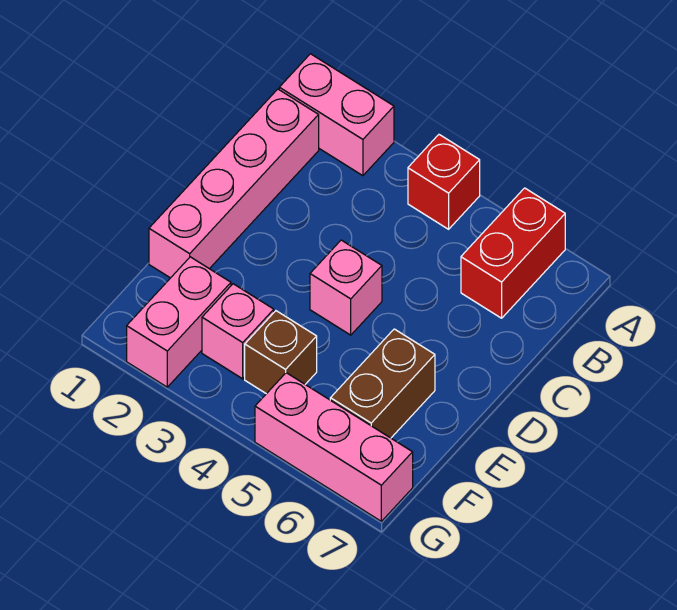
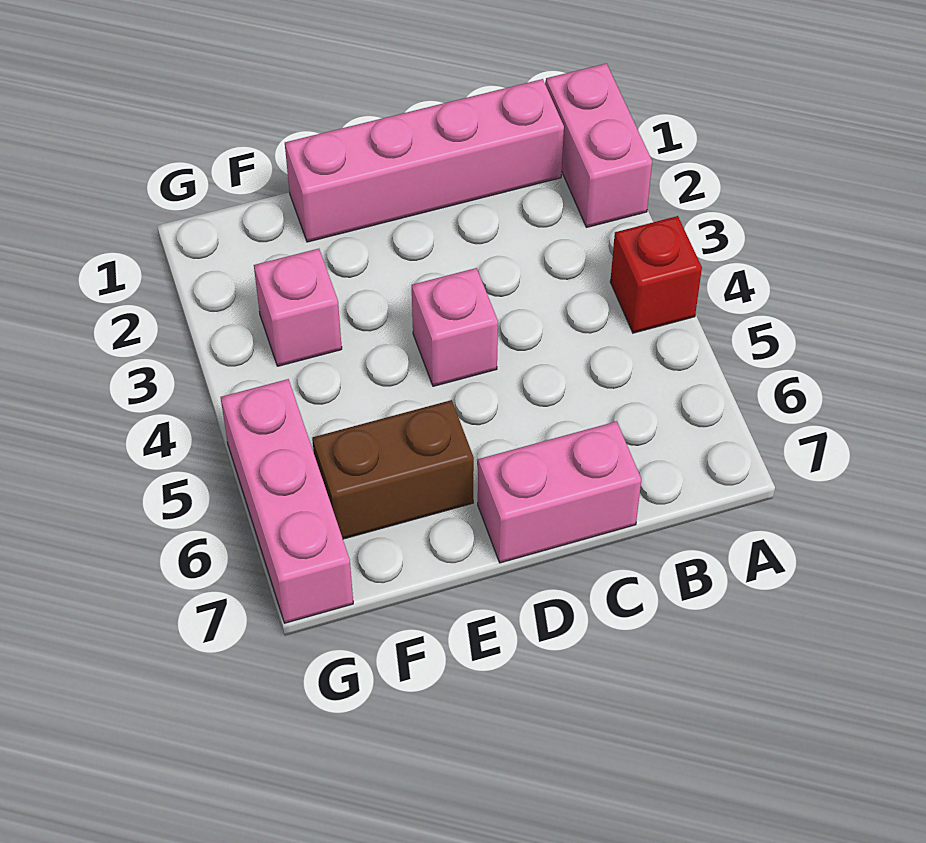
red brick A6:B6 level 1 -> none
pink brick F2:G2 level 1 -> pink brick C7:D7 level 1
brown brick F4 level 1 -> none

